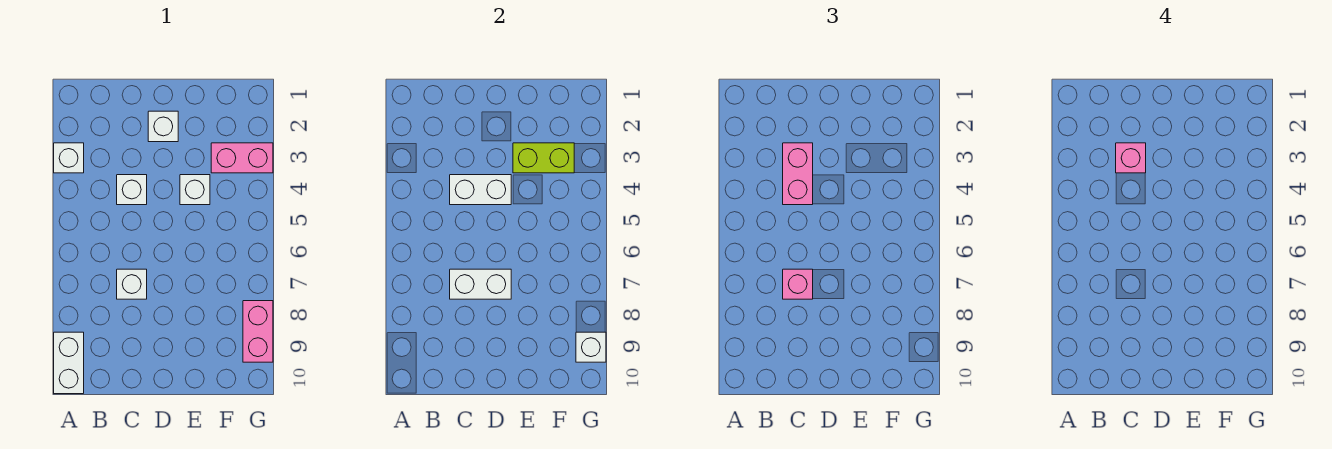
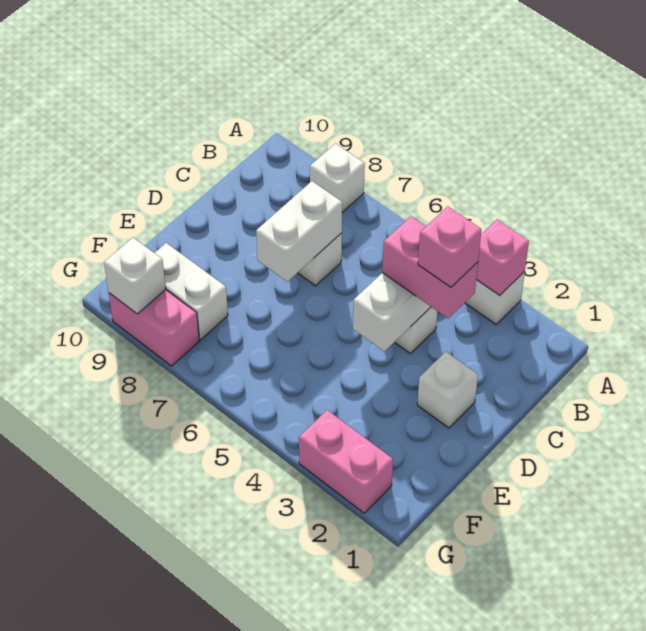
white brick A9:A10 level 1 -> white brick F8:F9 level 1
pink brick C7 level 3 -> pink brick A3 level 2
lime brick E3:F3 level 2 -> none
white brick E4 level 1 -> white brick A8 level 1
pink brick F3:G3 level 1 -> pink brick G2:G3 level 1

